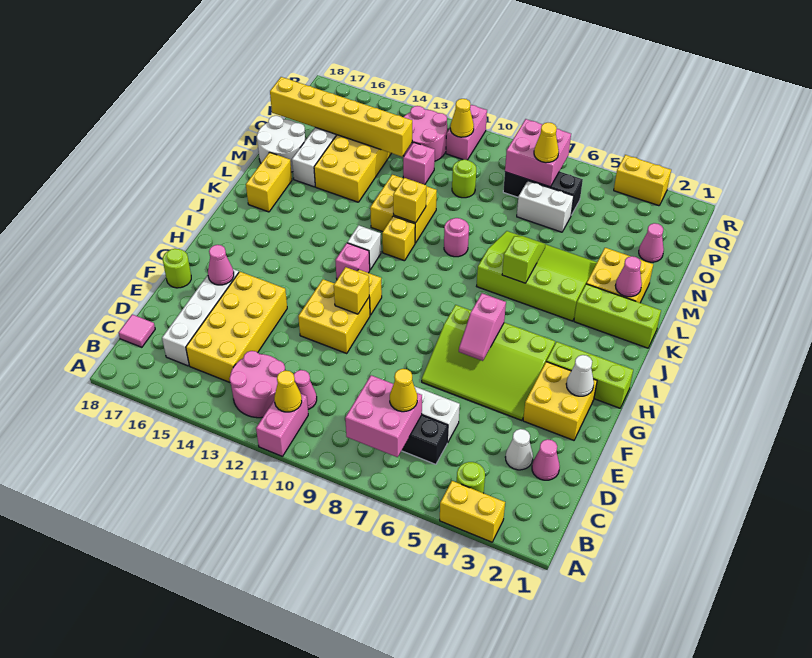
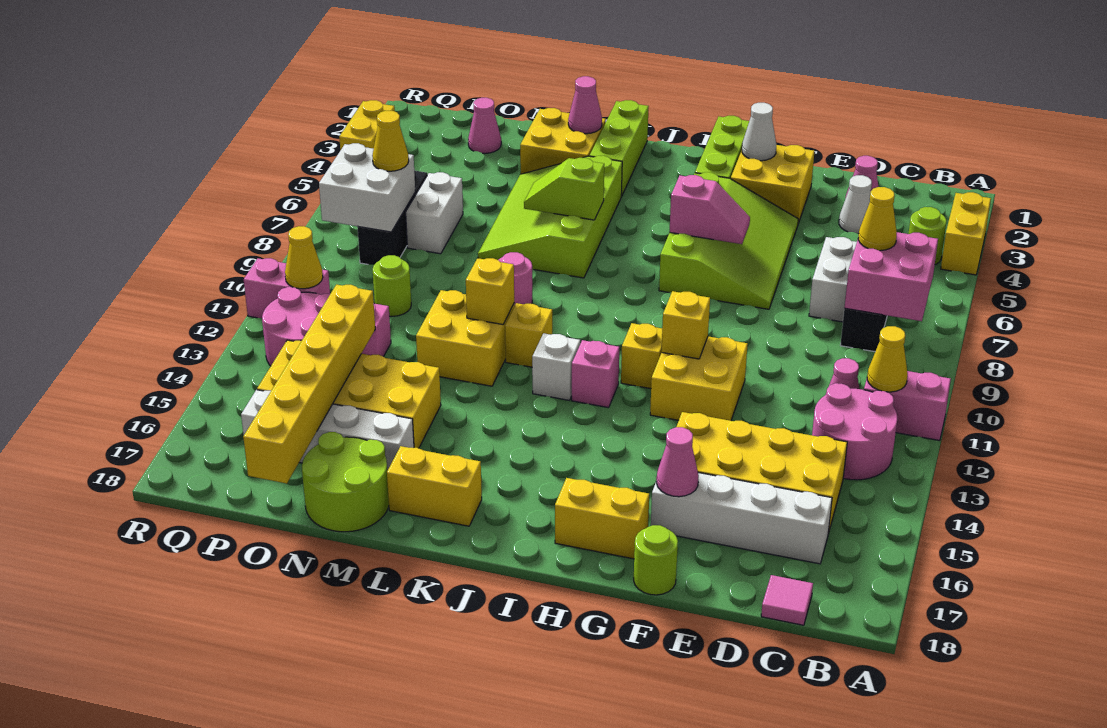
none -> yellow brick G17:H17 level 1
white round brick M17:N18 level 1 -> lime round brick M17:N18 level 1
pink brick P7:Q8 level 2 -> white brick P7:Q8 level 2

